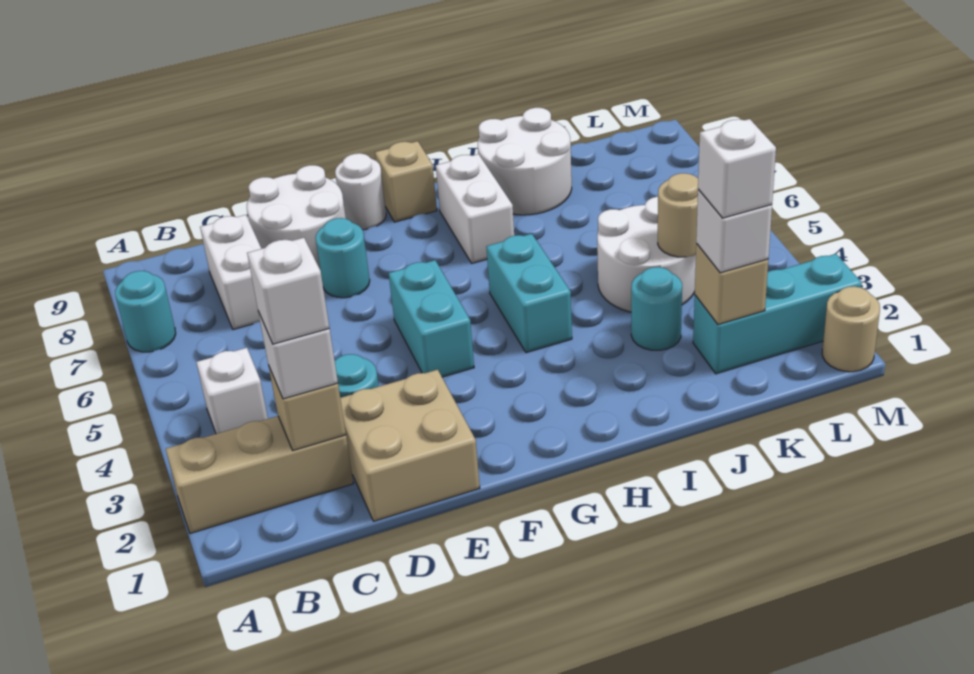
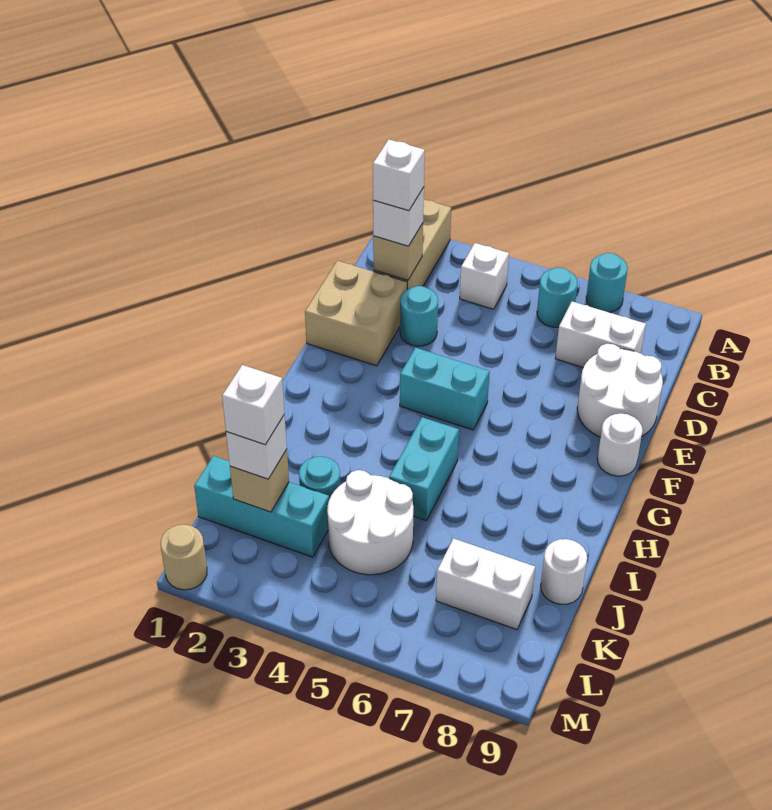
cyan round brick E7 level 1 -> cyan round brick B6 level 1
tan brick G9 level 1 -> none
cyan brick H4:H5 level 1 -> cyan brick H5:I5 level 1
white brick H7:H8 level 1 -> white brick K7:K8 level 1
white round brick I8:J9 level 1 -> white round brick J9 level 1
cyan brick K2:M2 level 1 -> cyan brick K1:K3 level 1
tan round brick K4 level 2 -> none

